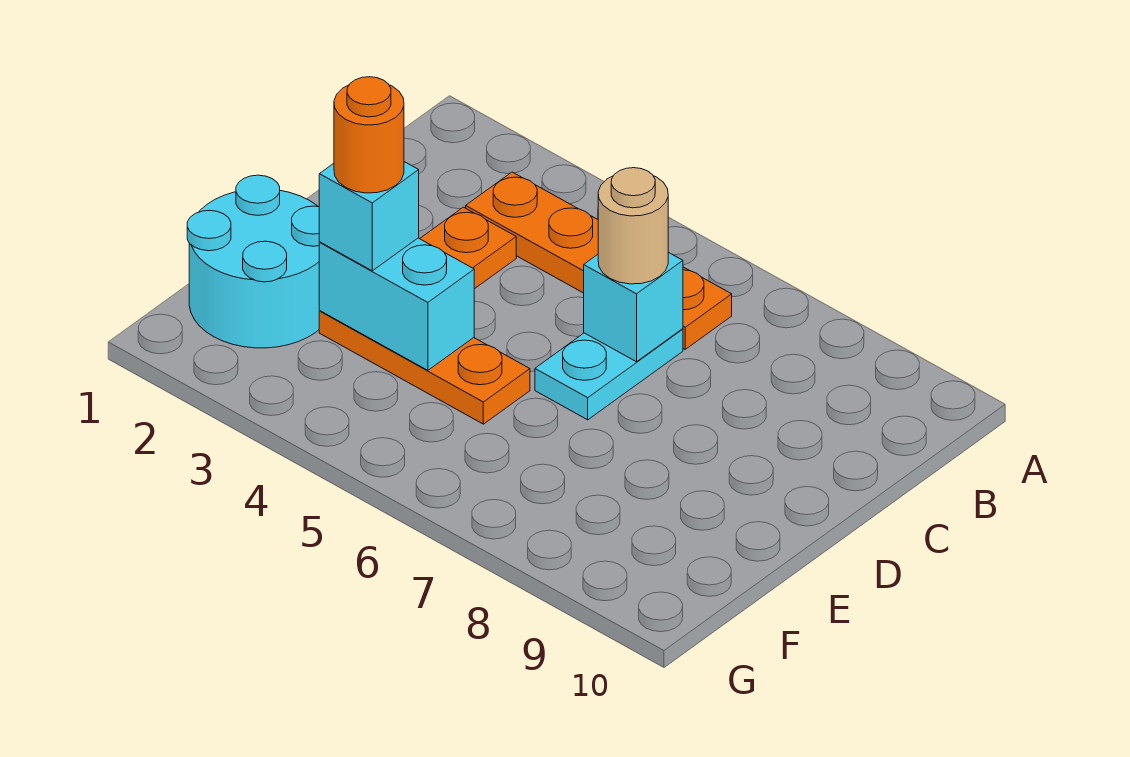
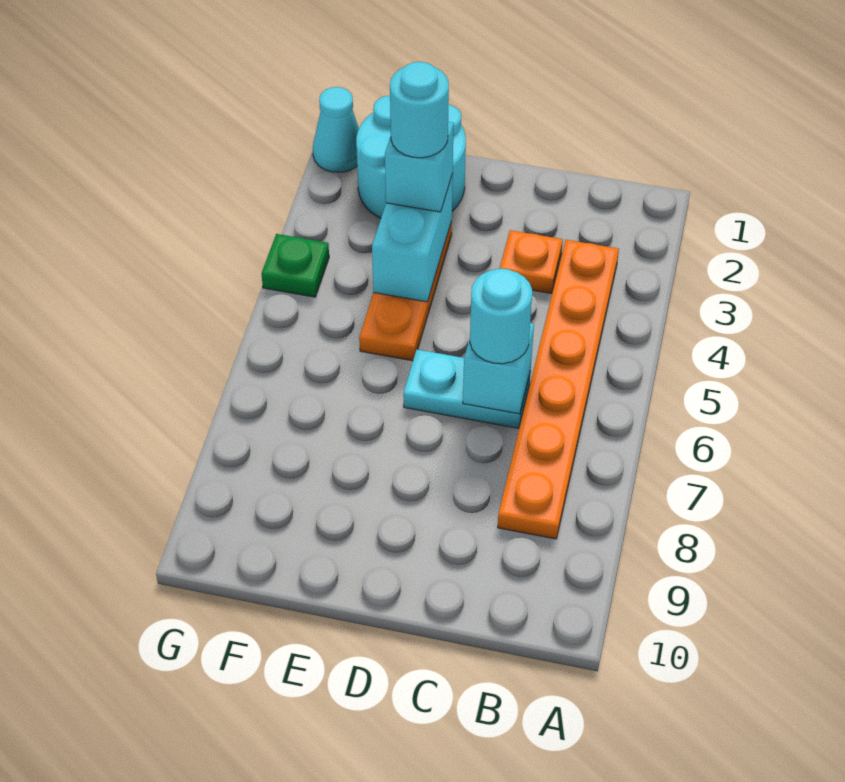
orange plate B3:B6 level 1 -> orange plate B3:B8 level 1
tan round brick C6 level 3 -> cyan round brick C6 level 3
orange round brick E3 level 4 -> cyan round brick E3 level 4
none -> cyan cone G1 level 1
none -> green plate G4 level 1

